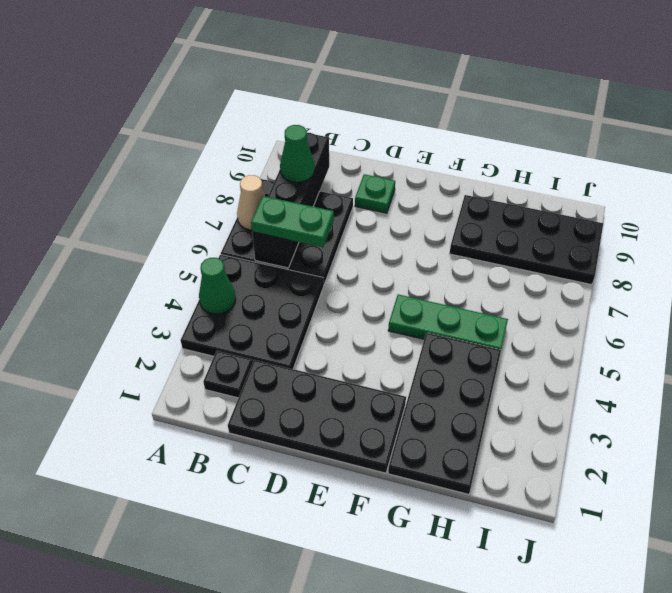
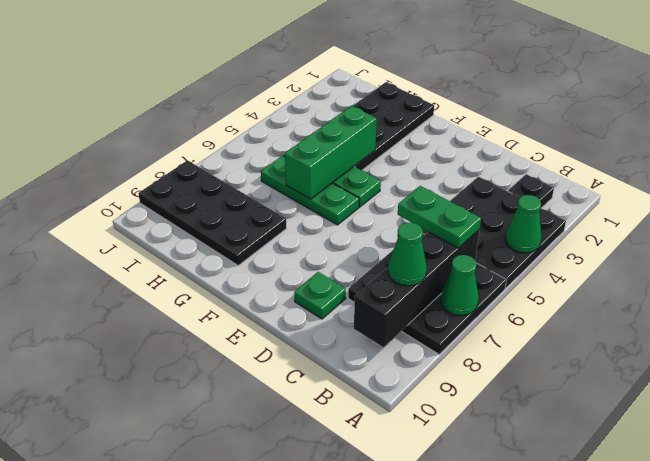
tan cone A7 level 2 -> green cone A7 level 2
black plate C1:F2 level 1 -> none
none -> green plate F6:H6 level 1
none -> green brick G4:G6 level 2

